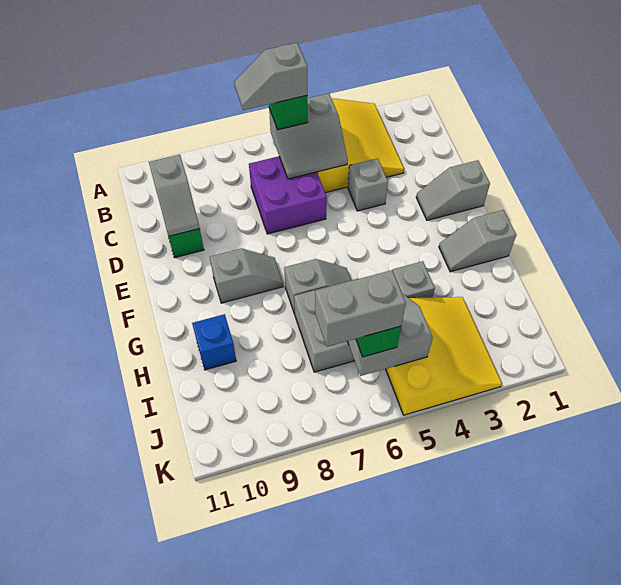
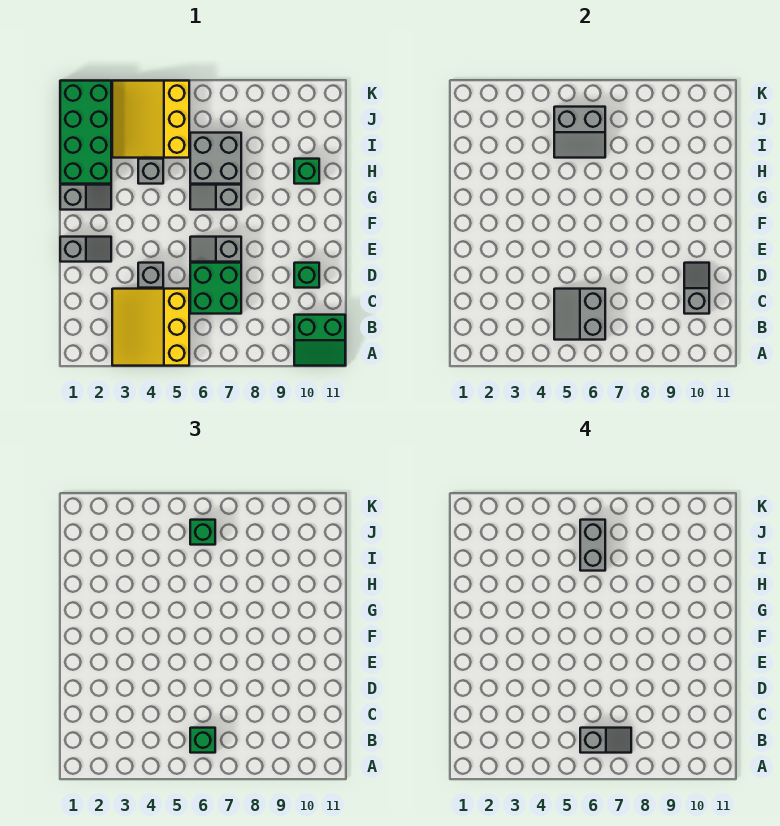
none -> green slope A10:B11 level 1 top B
grey slope B5:C6 level 2 top B -> grey slope B5:C6 level 2 top 6
purple brick C6:D7 level 1 -> green brick C6:D7 level 1
grey slope F8:F9 level 1 top 9 -> grey slope E6:E7 level 1 top 7
none -> green brick H1:K2 level 1
blue brick H10 level 1 -> green brick H10 level 1
grey brick J6:J7 level 4 -> grey brick I6:J6 level 4

